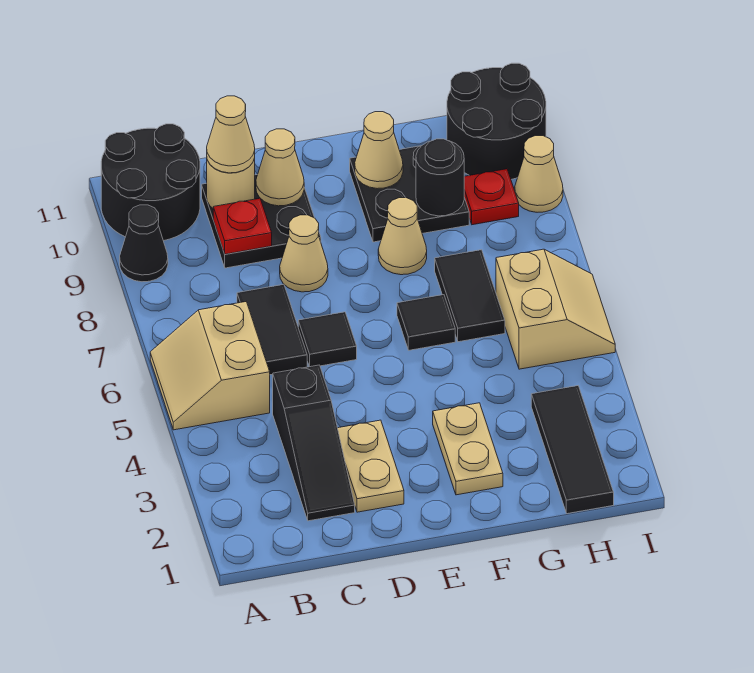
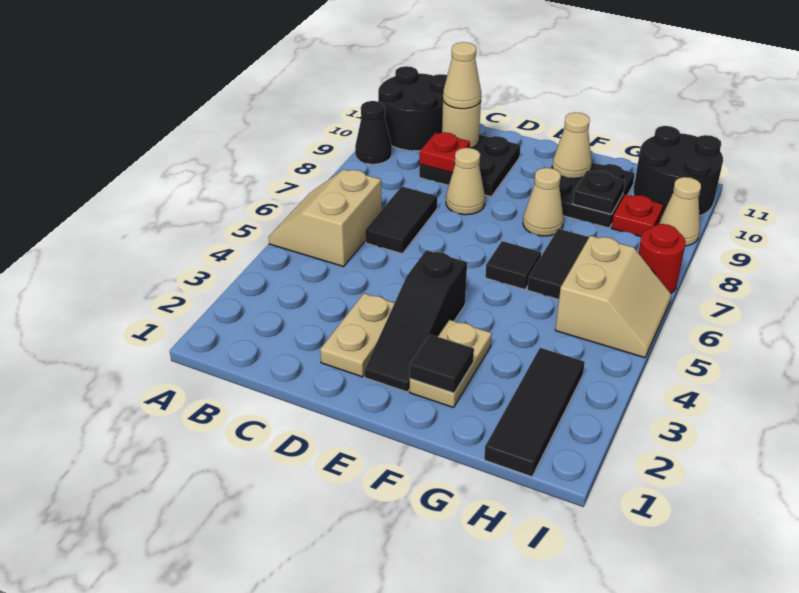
black slope C2:C4 level 1 top 4 -> black slope E2:E4 level 1 top 4
black tile D6 level 1 -> black tile F2 level 2
tan cone D10 level 2 -> none
black round brick G9 level 2 -> black plate G9 level 2
none -> red round brick I7 level 1

